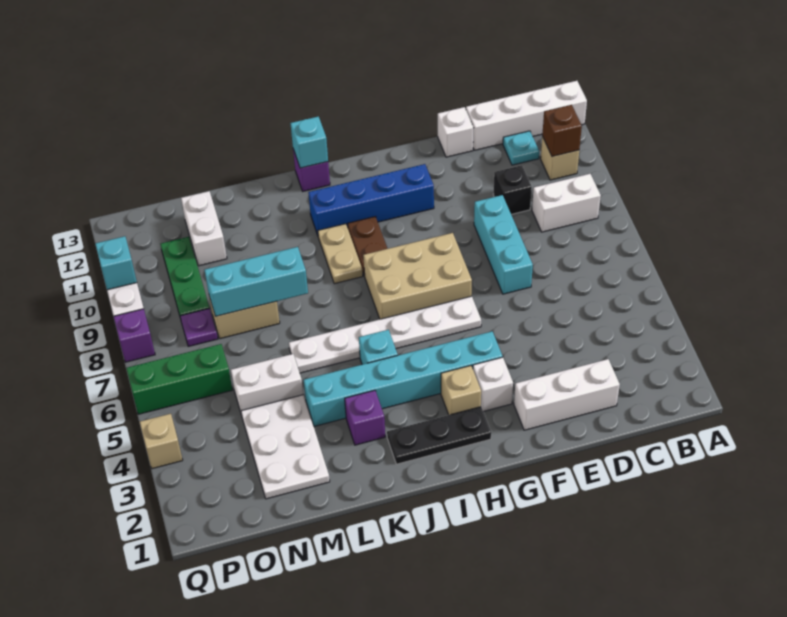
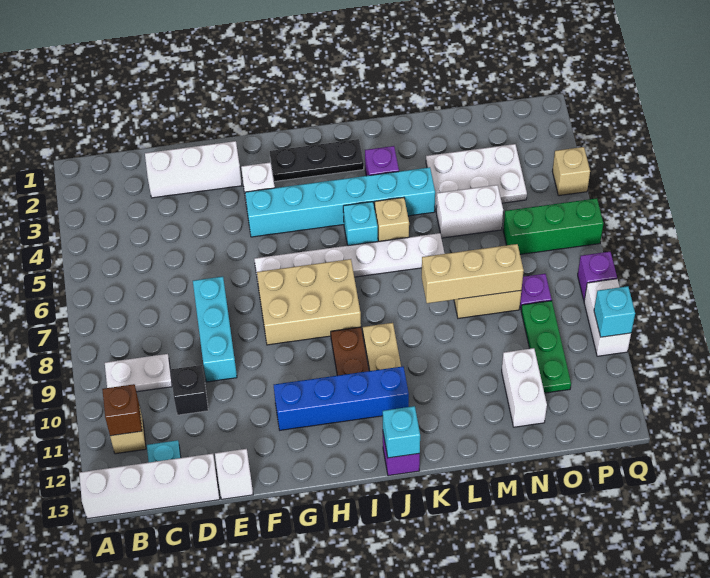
white brick B9:C9 level 1 -> white plate B9:C9 level 1
tan brick H3 level 1 -> tan brick K5 level 1
cyan brick L8:N8 level 2 -> tan brick L8:N8 level 2
white plate M2:N4 level 1 -> white plate M3:O4 level 1

